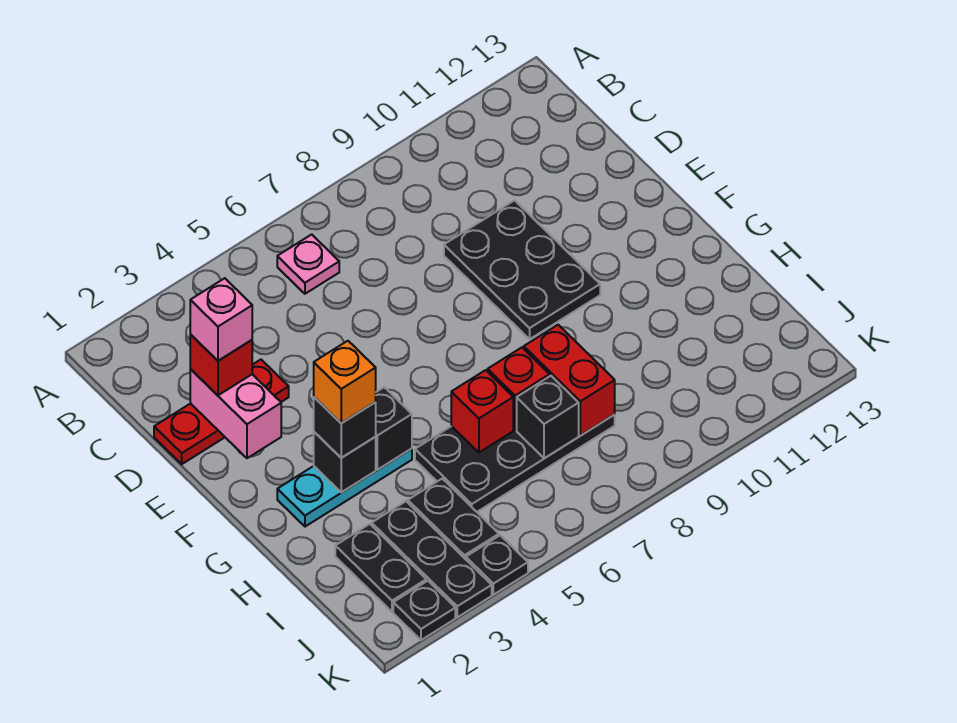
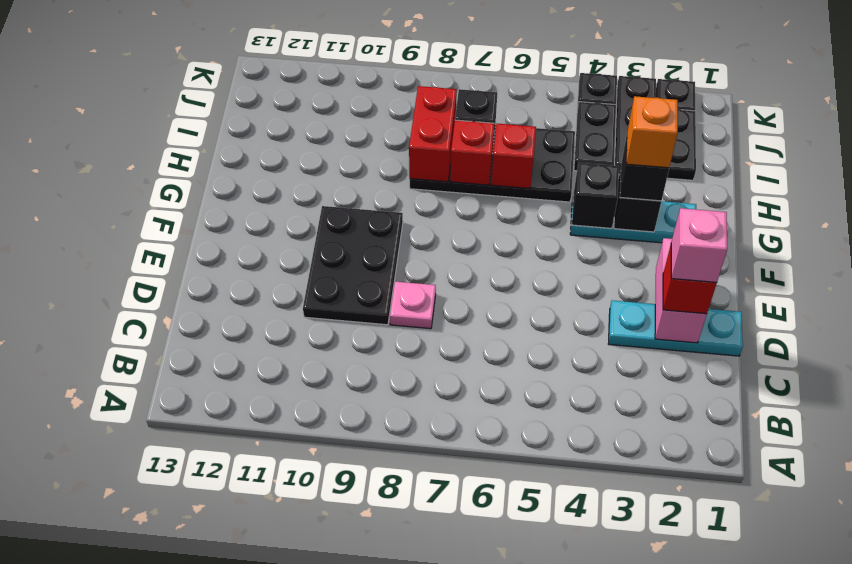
pink plate B6 level 1 -> pink plate D8 level 1
red plate D1:D3 level 1 -> cyan plate D1:D3 level 1

